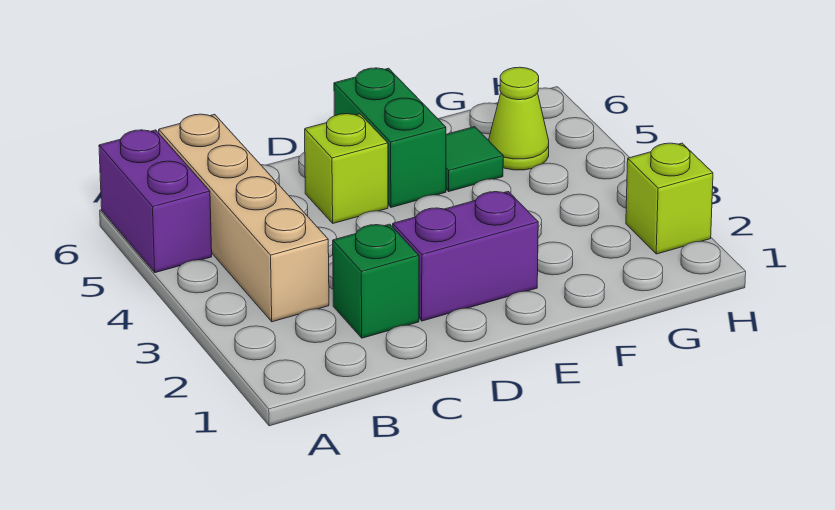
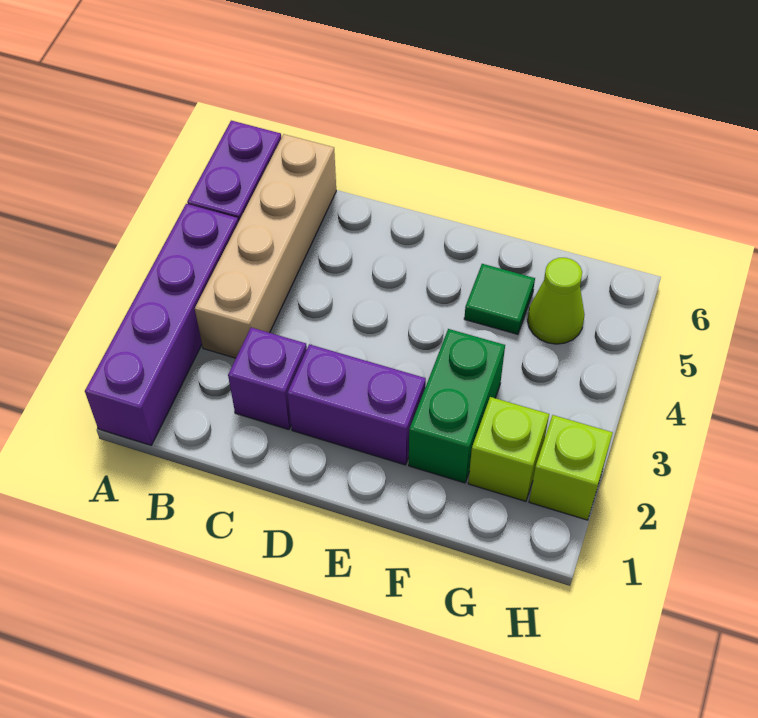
none -> purple brick A1:A4 level 1
green brick C2 level 1 -> purple brick C2 level 1
lime brick D5 level 1 -> lime brick G2 level 1
green brick E5:E6 level 1 -> green brick F2:F3 level 1

